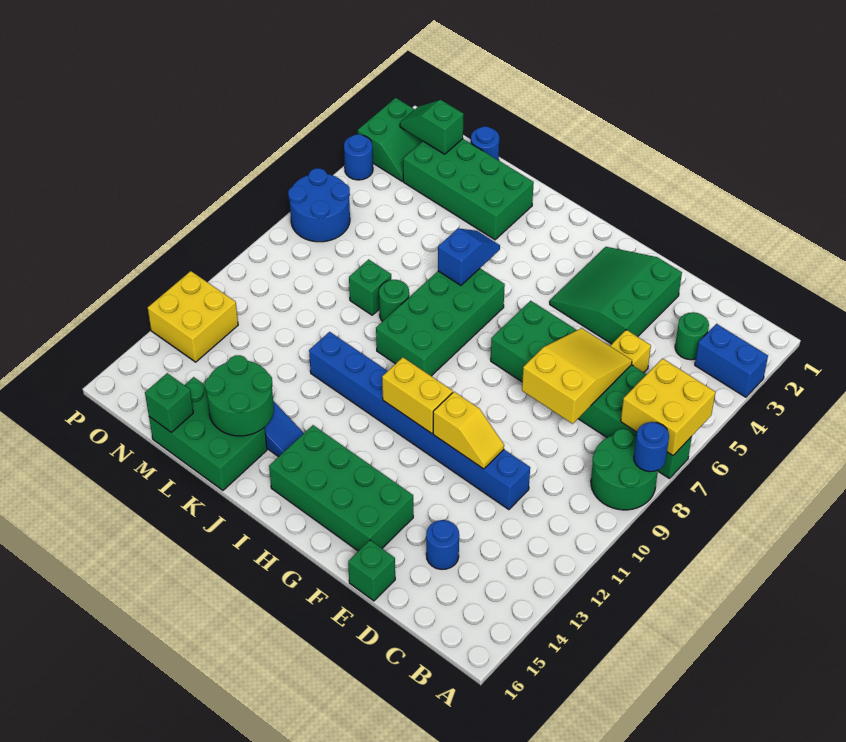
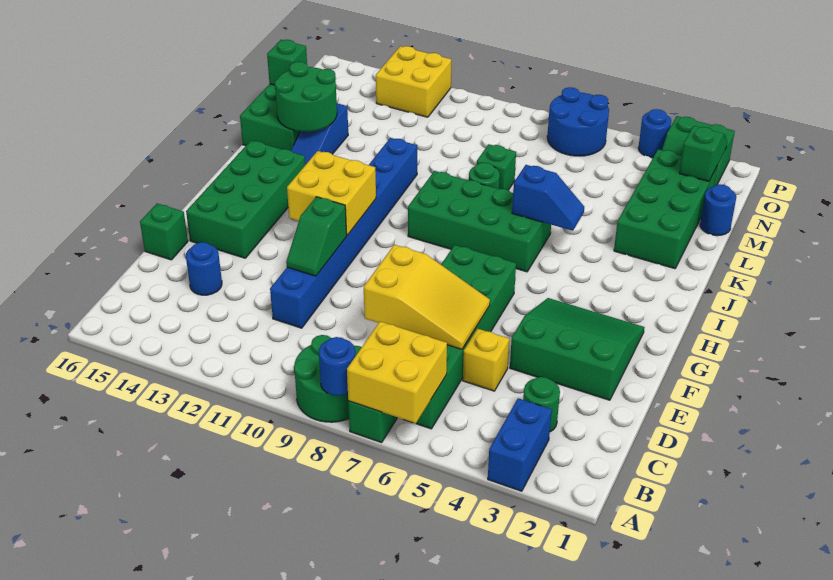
yellow slope E11:F11 level 2 top F -> green slope E11:F11 level 2 top F
yellow brick G11:H11 level 2 -> yellow brick G11:H12 level 2

